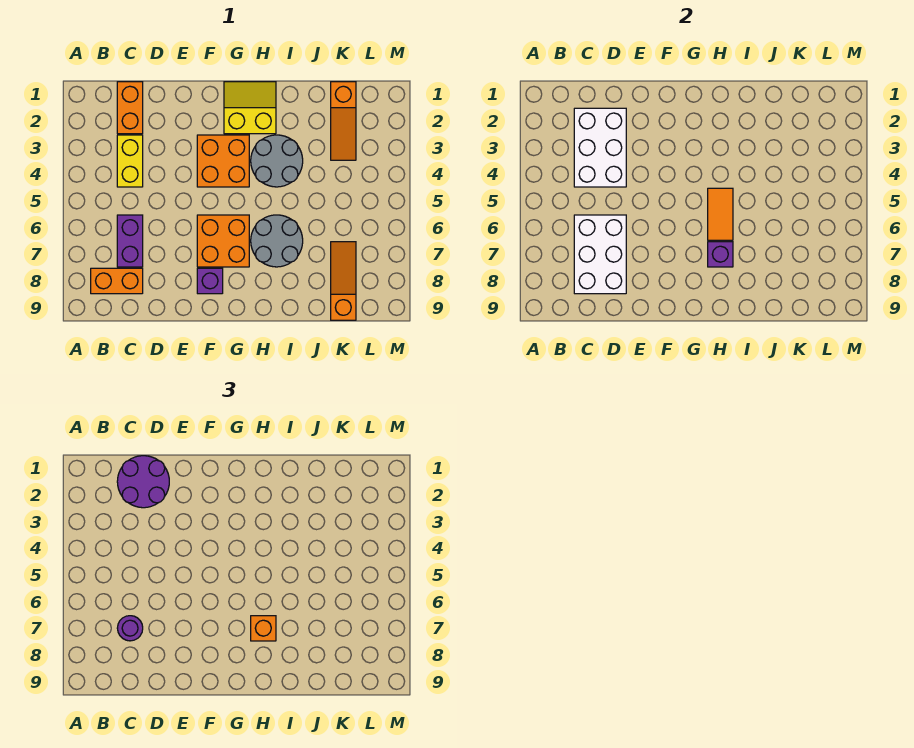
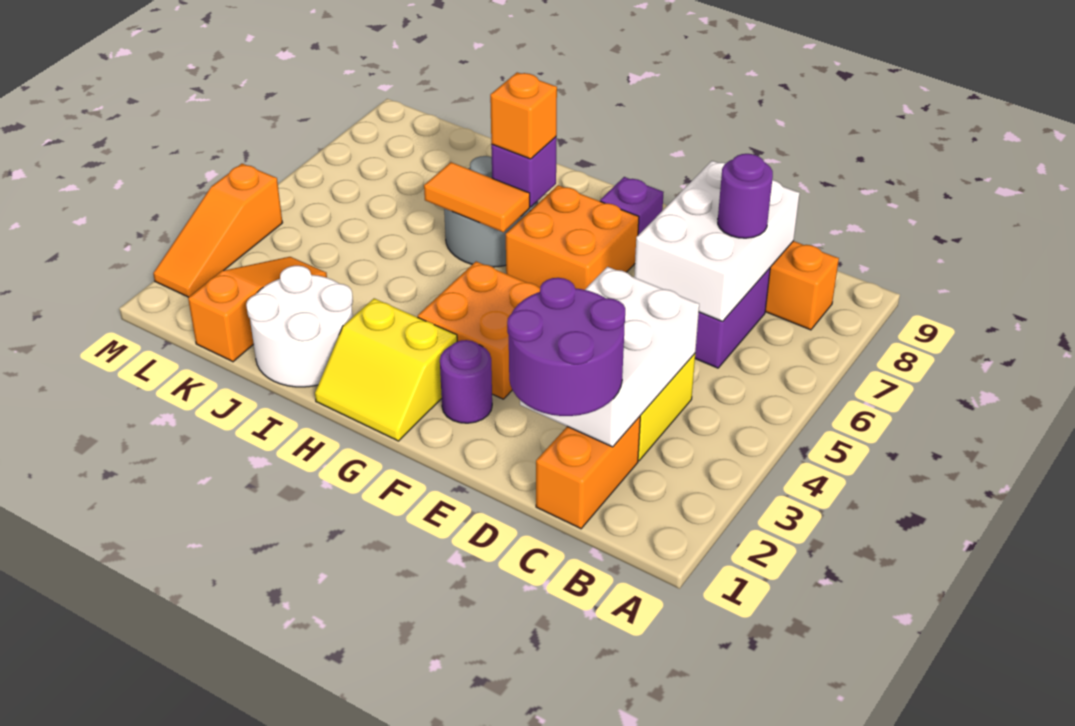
none -> purple round brick F2 level 1
grey round brick H3:I4 level 1 -> none
orange tile H5:H6 level 2 -> orange tile H6:I6 level 2
none -> white round brick I1:J2 level 1
orange slope K7:K9 level 1 top 9 -> orange slope M2:M4 level 1 top 4

